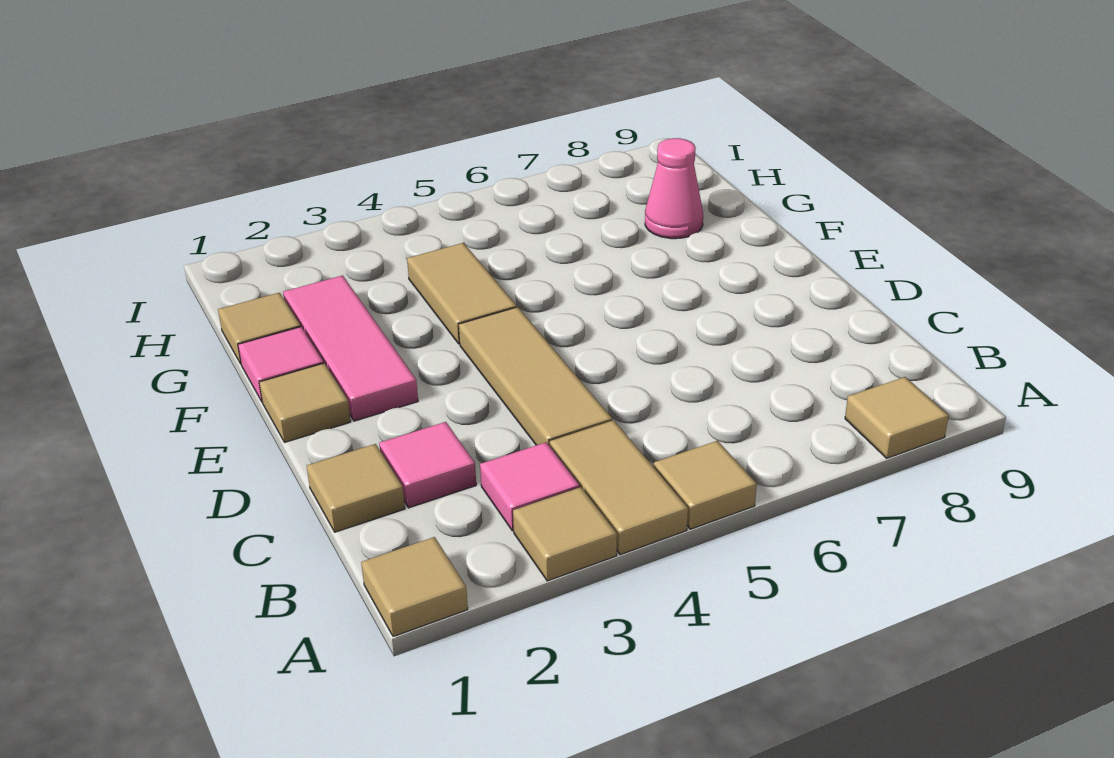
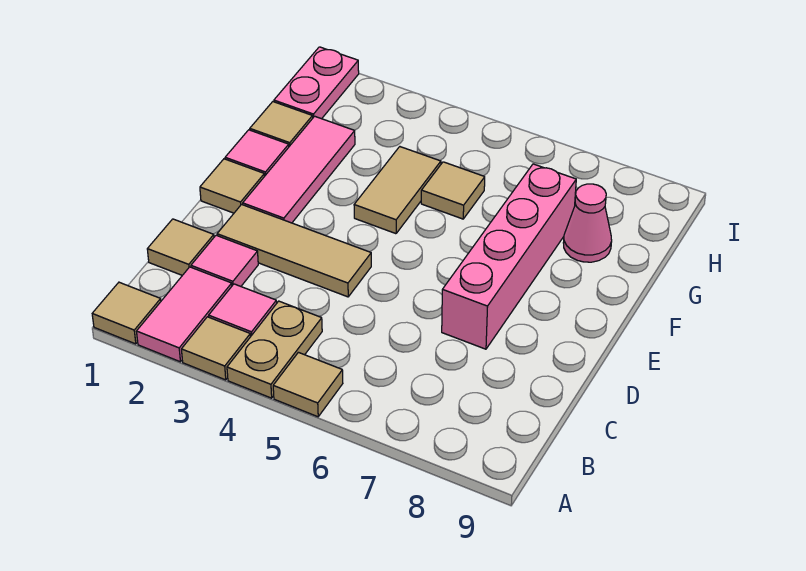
none -> pink tile A2:B2 level 1
tan tile A4:B4 level 1 -> tan plate A4:B4 level 1
tan tile A8 level 1 -> tan tile G5 level 1
tan tile C4:E4 level 1 -> tan tile D2:D4 level 1
none -> pink brick D7:G7 level 1
none -> pink plate H1:I1 level 1

